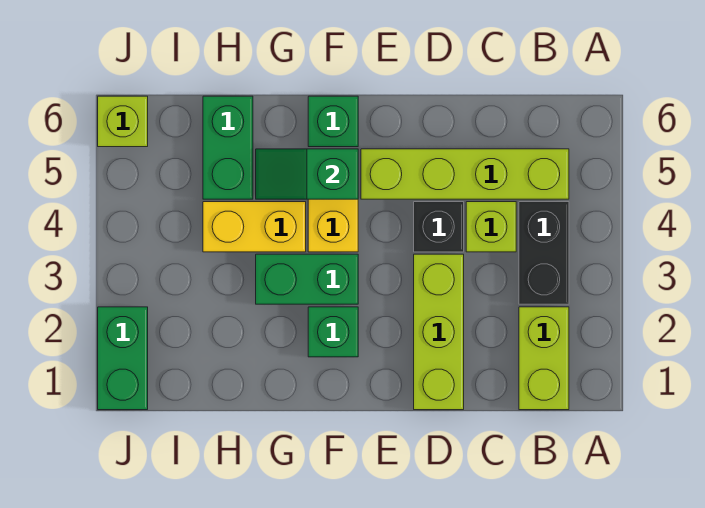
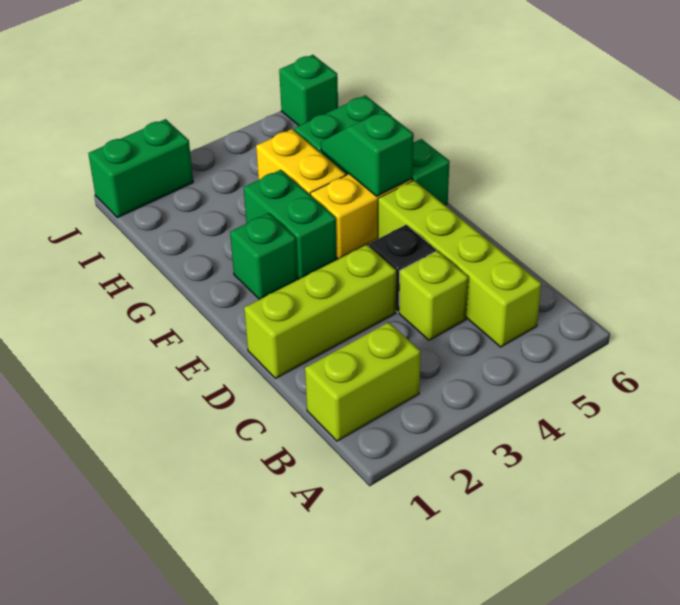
black brick B3:B4 level 1 -> none
lime brick J6 level 1 -> green brick J6 level 1

